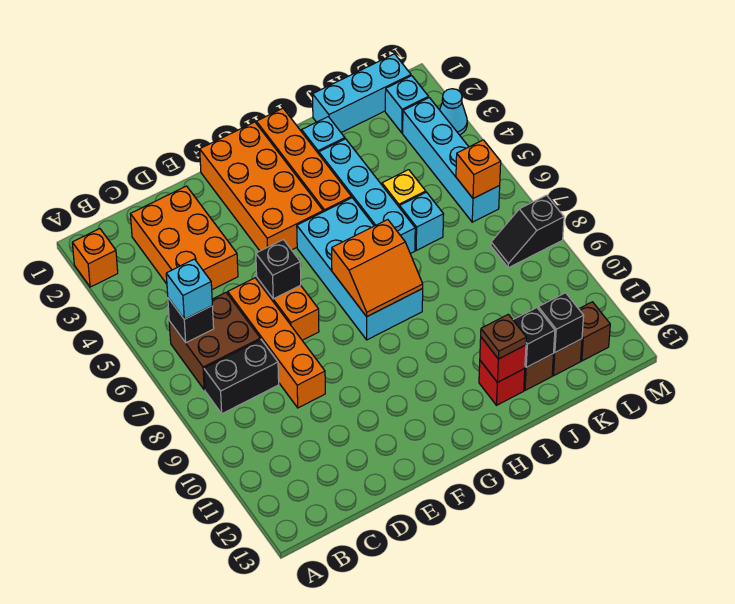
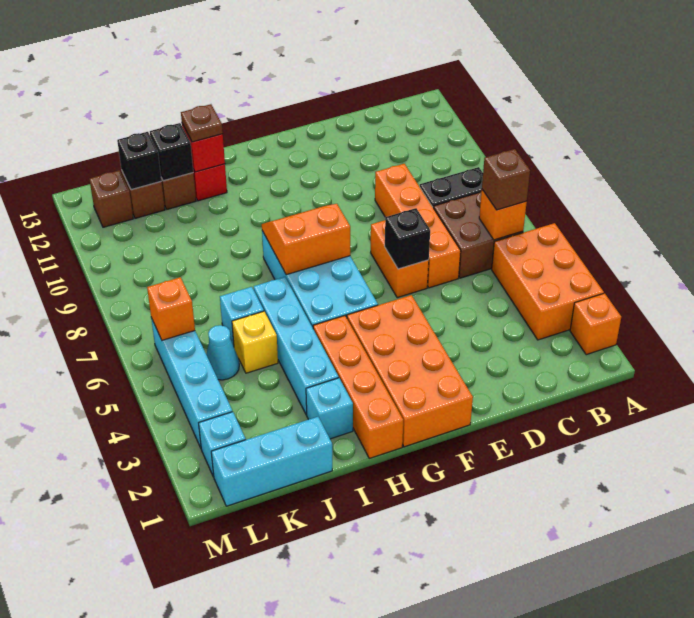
black brick B6 level 2 -> orange brick B6 level 2
cyan brick B6 level 3 -> brown brick B6 level 3
orange brick C2:D4 level 1 -> orange brick A3:B5 level 1
black slope L8:M8 level 1 top M -> none
cyan cone M3 level 1 -> cyan cone K5 level 1

